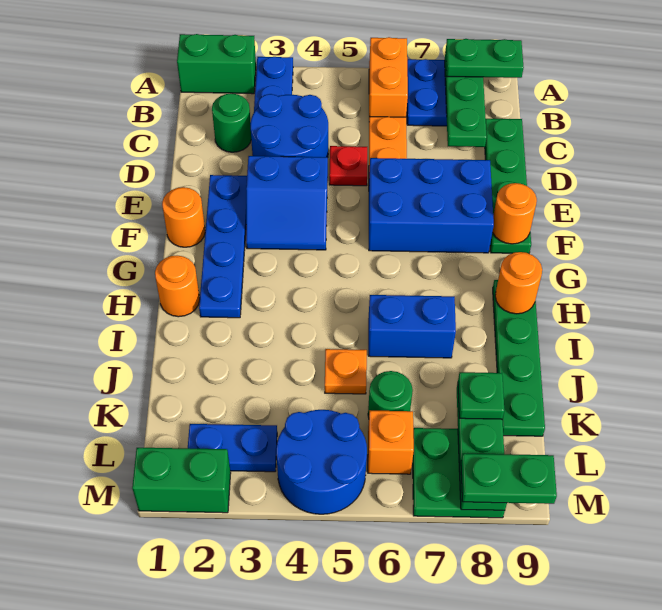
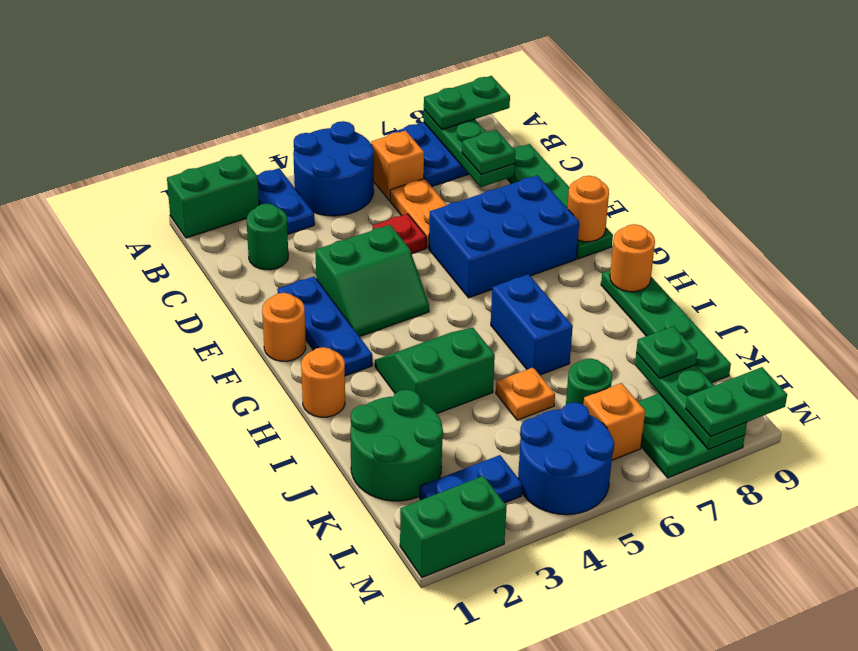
orange brick A6:B6 level 1 -> orange brick B6 level 1
blue round brick C3:D4 level 1 -> blue round brick A4:B5 level 1
none -> green plate C8 level 3
blue plate E2:H2 level 1 -> blue plate E2:G2 level 1
blue slope E3:F4 level 1 top E -> green slope E3:F4 level 1 top E
none -> green slope H3:I4 level 1 top I
blue brick I6:I7 level 1 -> blue brick H6:I6 level 1
none -> green round brick J1:K2 level 1

